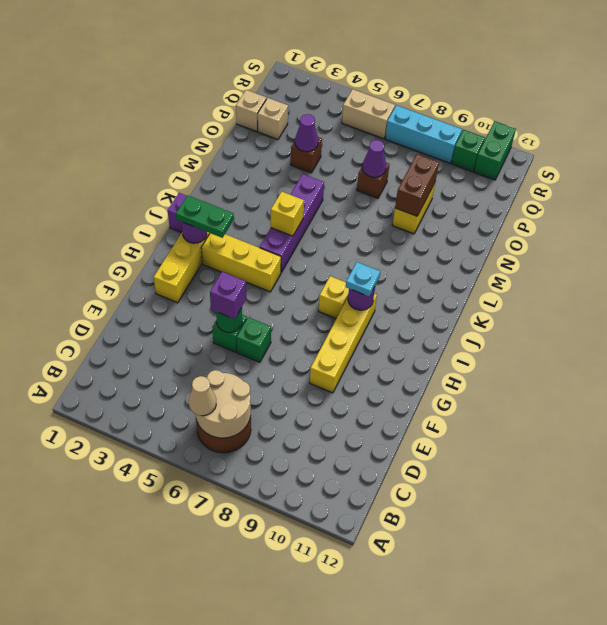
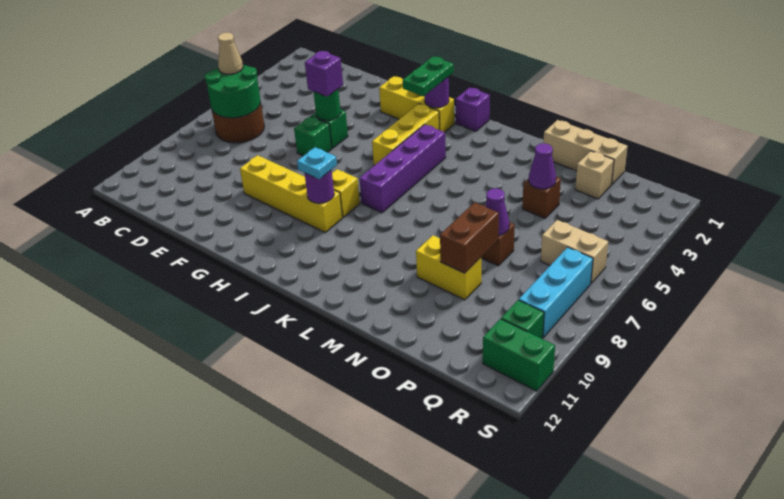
tan round brick B6:C7 level 2 -> green round brick B6:C7 level 2
purple brick J5:M5 level 1 -> purple brick J4:J7 level 1
yellow brick K5 level 2 -> none
brown brick N9:O9 level 2 -> brown brick O8:O9 level 2
tan brick P1 level 1 -> tan brick N1:P1 level 1
tan brick R5:R6 level 1 -> tan brick Q6:R6 level 1

